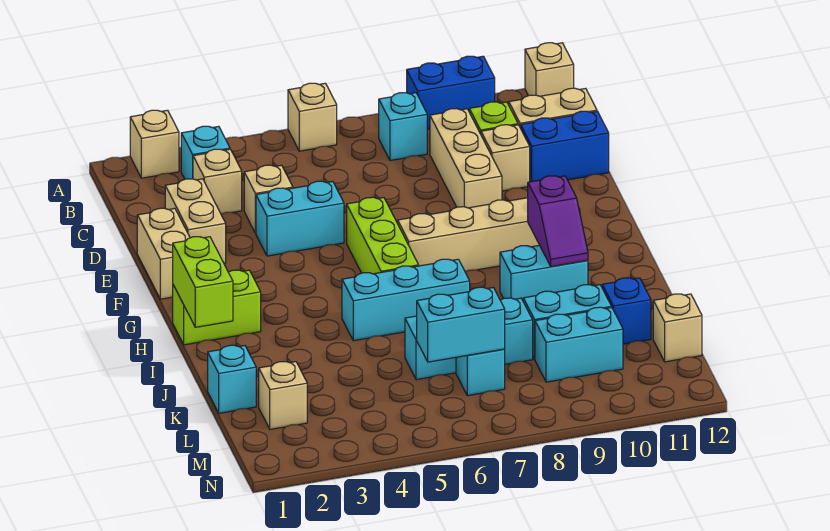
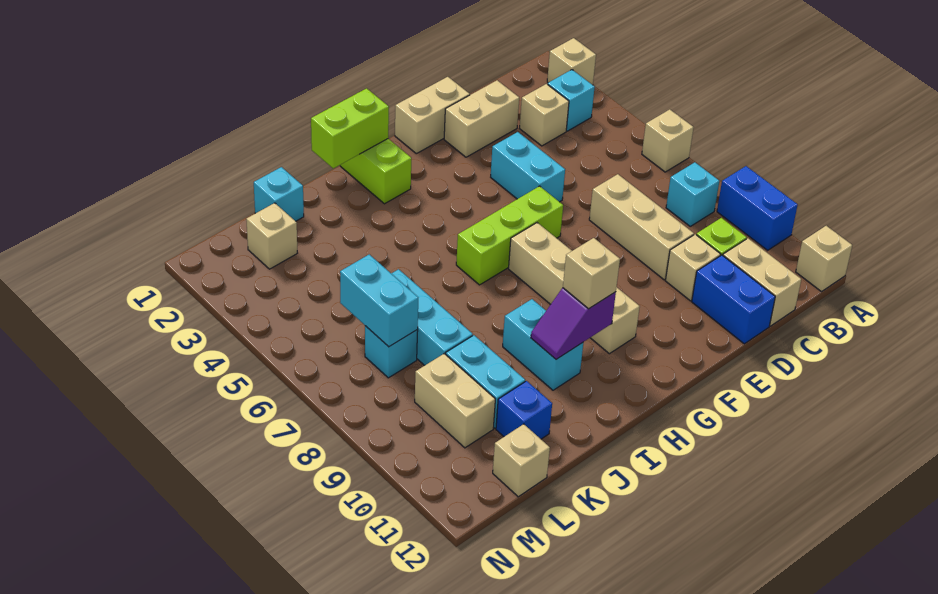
tan brick C9:E9 level 1 -> tan brick D7:D9 level 1
tan brick D4 level 1 -> tan brick H10 level 3
cyan brick I5:I7 level 1 -> none
cyan brick L9:L10 level 1 -> tan brick L9:L10 level 1

